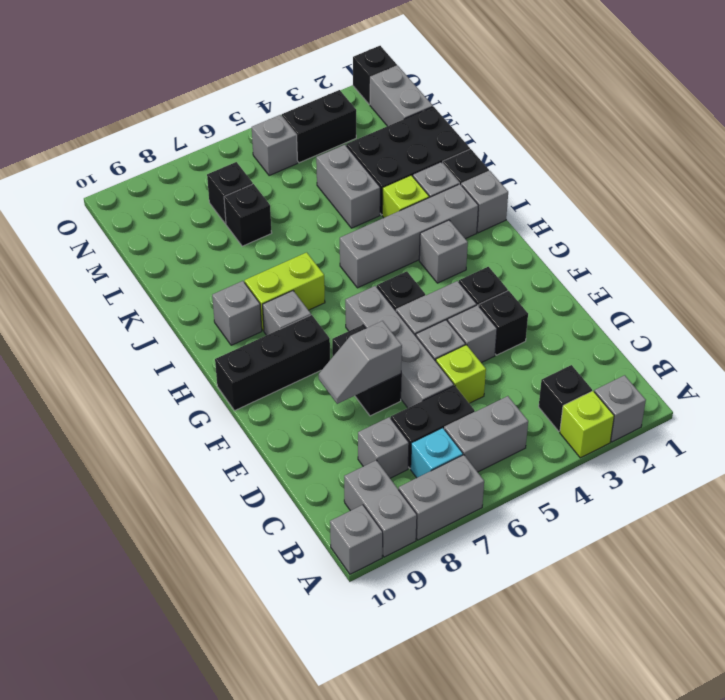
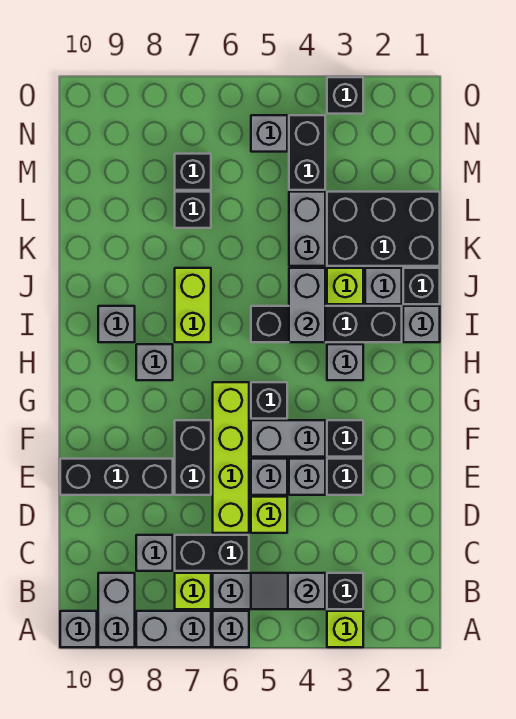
grey brick A2 level 1 -> grey brick A6 level 1
cyan brick B7 level 1 -> lime brick B7 level 1
grey brick D6:G6 level 1 -> lime brick D6:G6 level 1
grey slope E7:E8 level 2 top 7 -> grey slope B4:B5 level 2 top 4
black brick G8:G10 level 1 -> black brick E8:E10 level 1
grey brick I2:I5 level 1 -> black brick I2:I5 level 1
lime brick I7:I8 level 1 -> lime brick I7:J7 level 1
grey brick M1:N1 level 1 -> grey brick I4:J4 level 2
black brick N3:N4 level 1 -> black brick M4:N4 level 1
black brick O1 level 1 -> black brick O3 level 1

